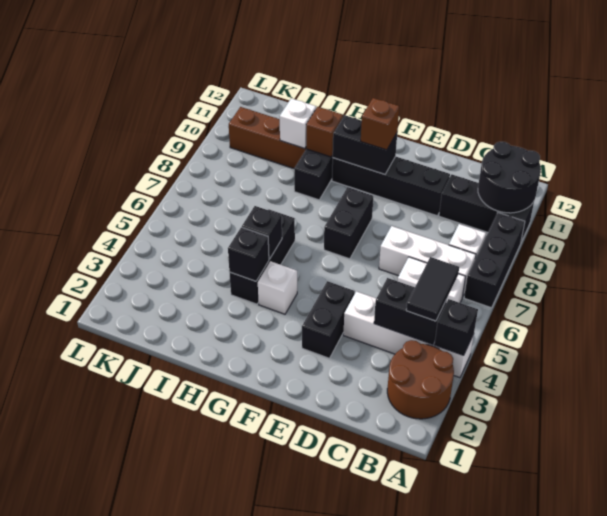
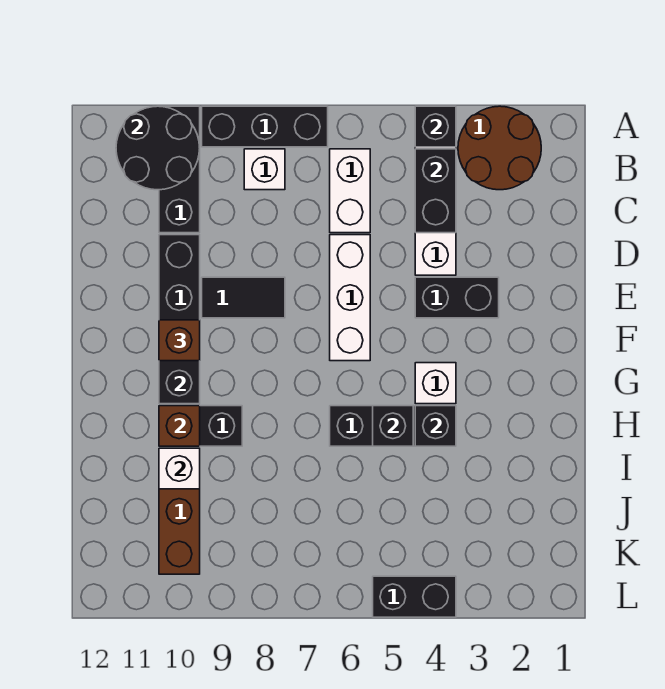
black tile B4:B5 level 3 -> black tile E8:E9 level 1
white brick B7:D7 level 1 -> white brick D6:F6 level 1
black brick F7:F8 level 1 -> black brick L4:L5 level 1

